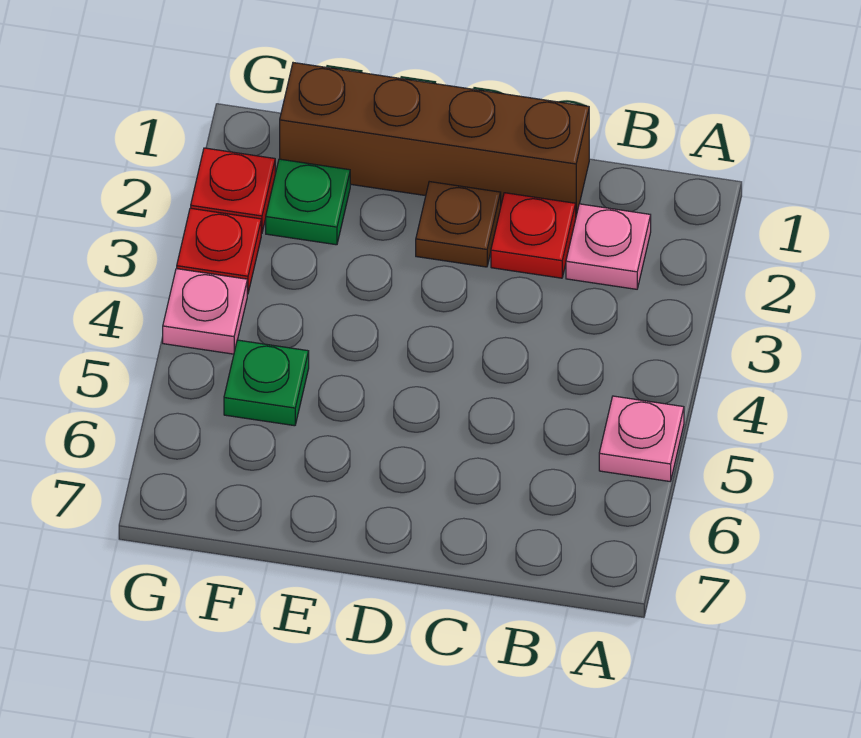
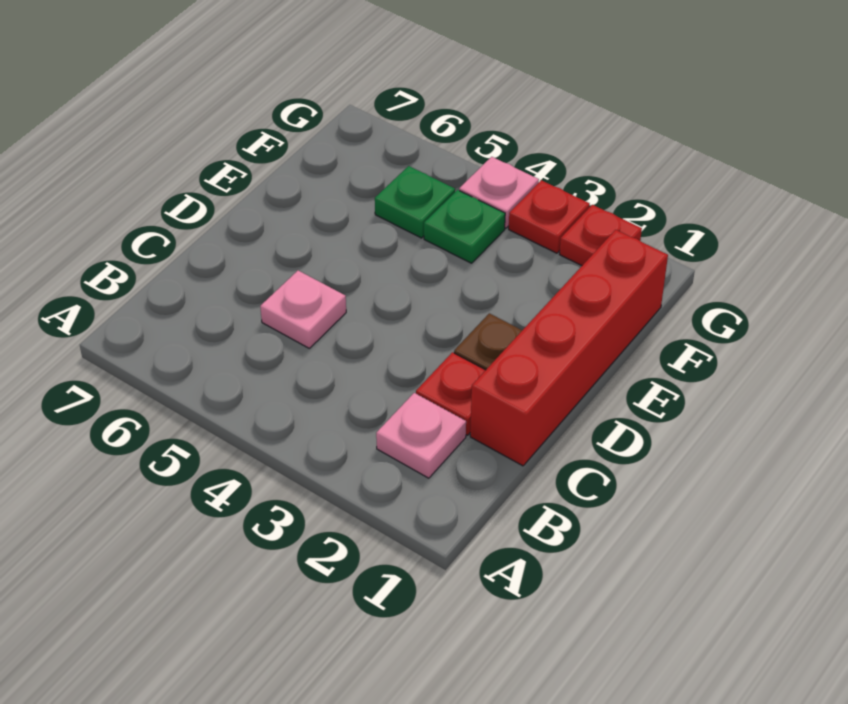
pink plate A5 level 1 -> pink plate C5 level 1
brown brick C1:F1 level 1 -> red brick C1:F1 level 1
green plate F2 level 1 -> green plate F4 level 1

